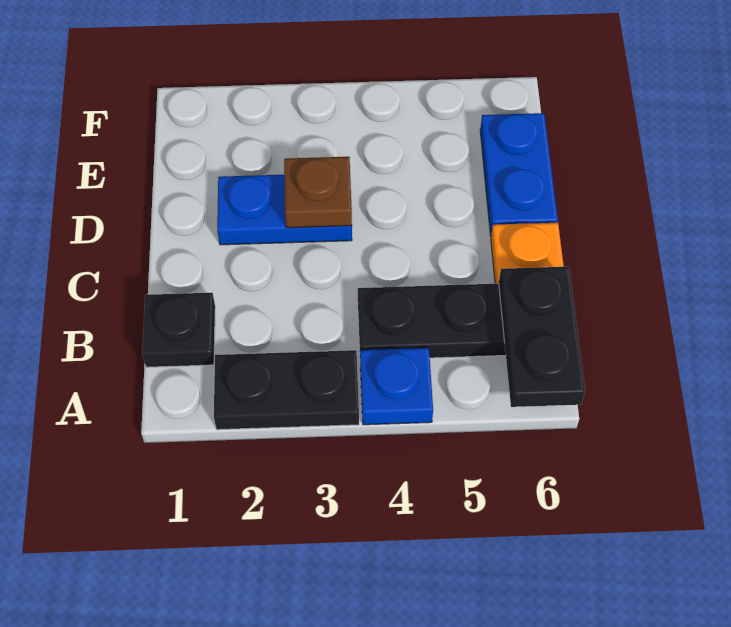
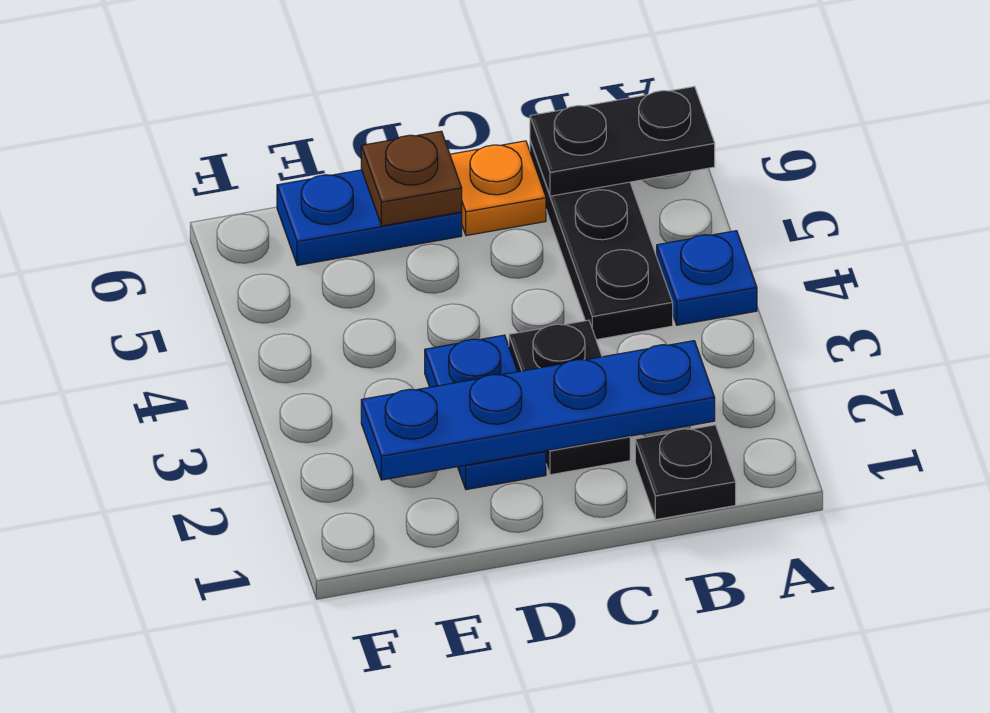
black plate A2:A3 level 1 -> black plate C2:C3 level 1
none -> blue plate B2:E2 level 2
brown plate D3 level 2 -> brown plate D6 level 2

